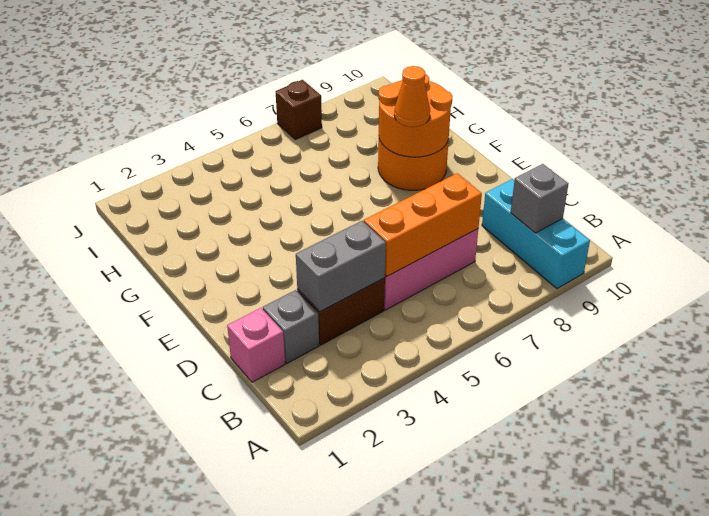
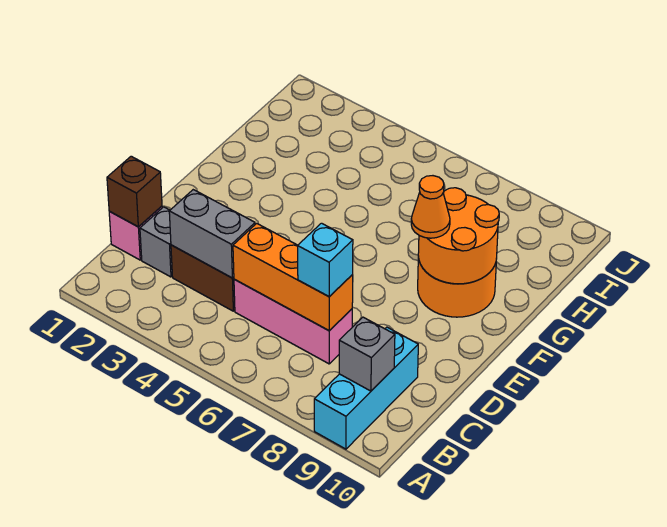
none -> cyan brick C7 level 3
brown brick J7 level 1 -> brown brick C1 level 2

